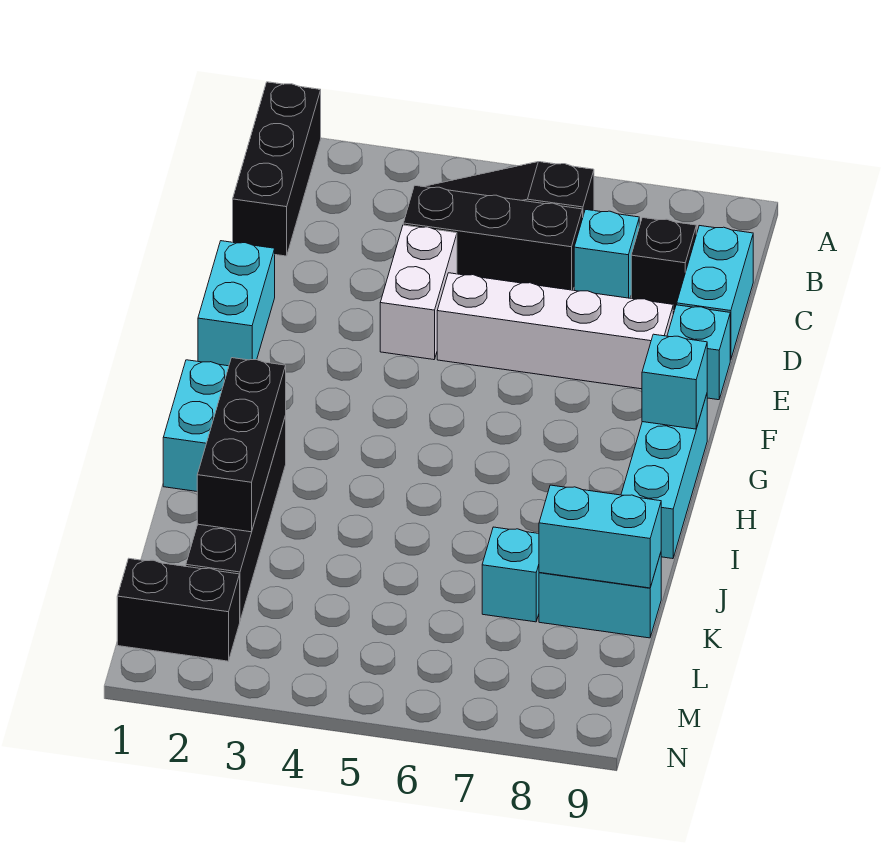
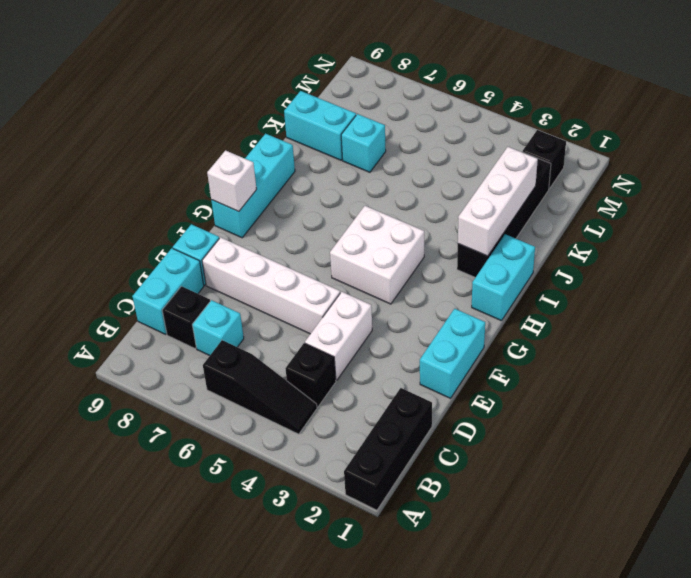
black brick C4:C6 level 1 -> black brick C4 level 1
none -> white brick G4:H5 level 1
cyan brick G9 level 2 -> white brick G9 level 2
black brick I2:K2 level 2 -> white brick I2:K2 level 2
cyan brick K8:K9 level 2 -> none
black brick M1:M2 level 1 -> black brick M2 level 1

